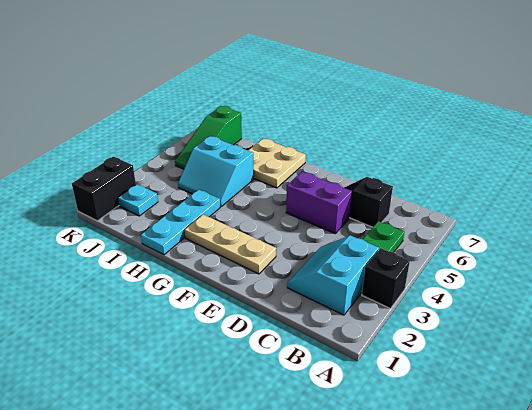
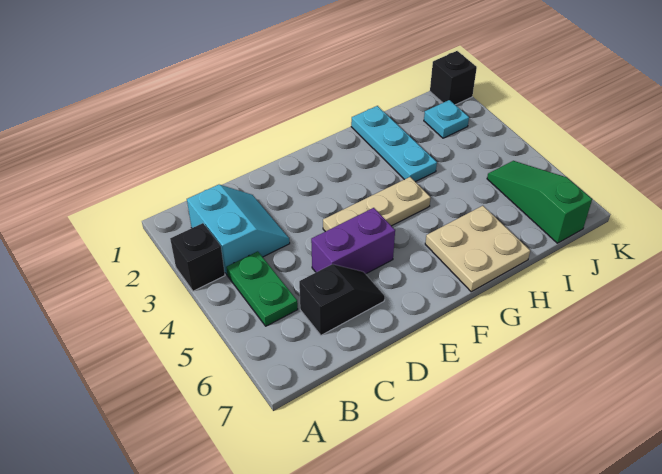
tan plate E2:G2 level 1 -> tan plate E4:G4 level 1
cyan slope H4:I5 level 1 top 5 -> none
black brick K1:K2 level 1 -> black brick K1 level 1

